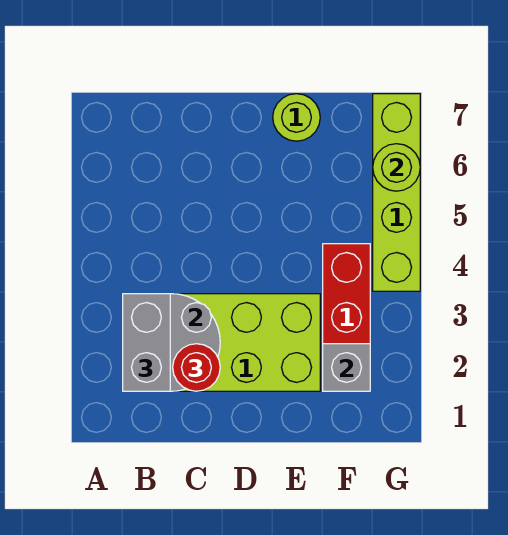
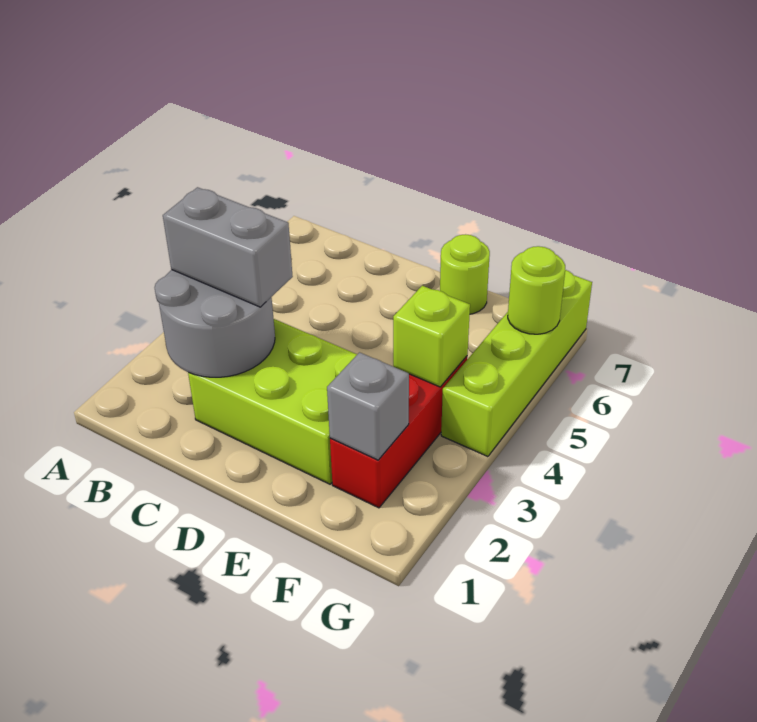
grey brick B2:B3 level 3 -> grey brick B3:C3 level 3
red round brick C2 level 3 -> none
none -> lime brick F4 level 2

